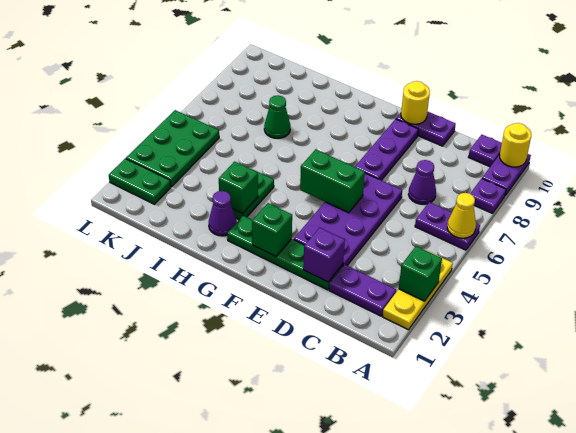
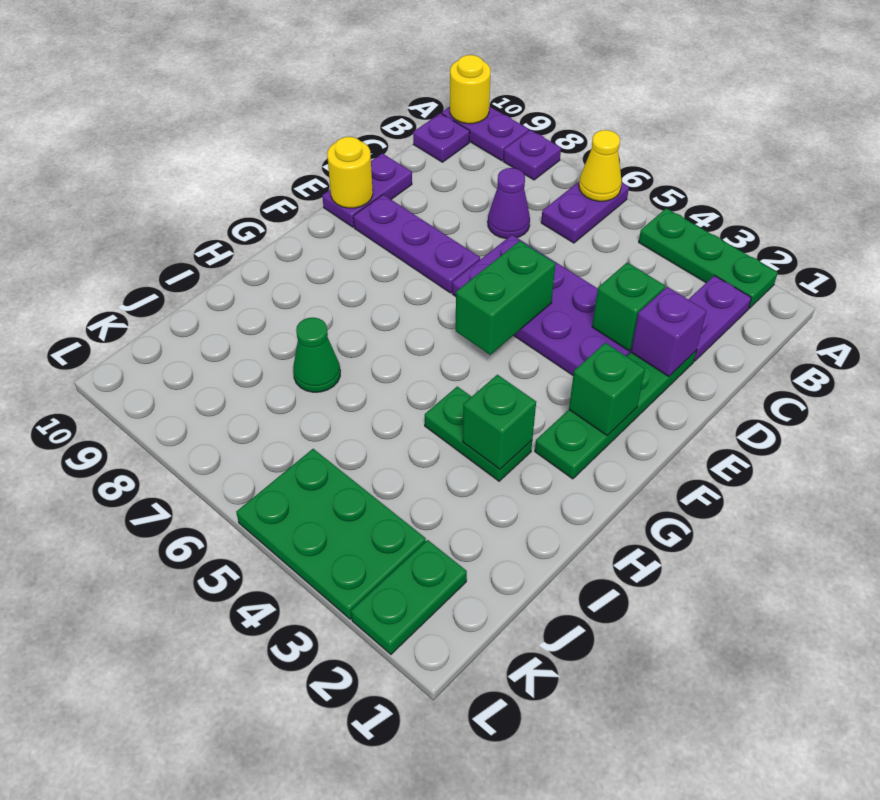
yellow plate A2:A4 level 1 -> green plate A2:A4 level 1
green brick A3 level 2 -> green brick D3 level 2
purple cone H2 level 1 -> none

